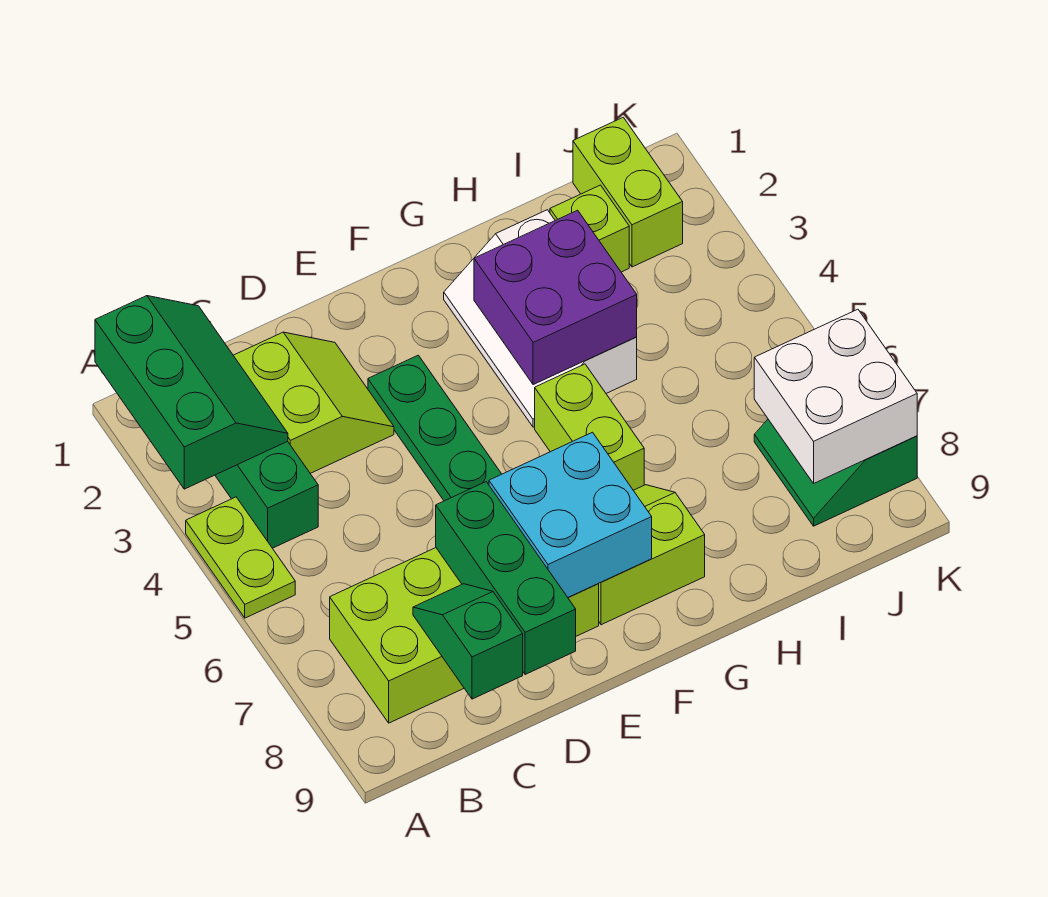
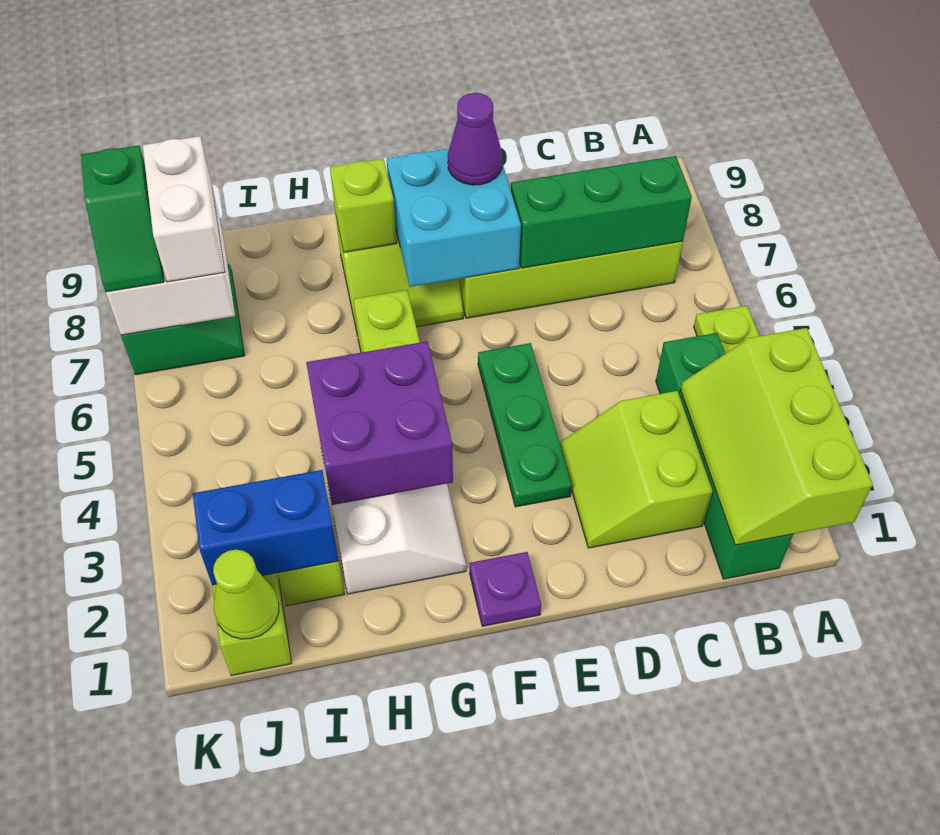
green slope A1:B3 level 2 top A -> lime slope A1:B3 level 2 top A
green slope C8:C9 level 2 top 9 -> green slope K7:K8 level 3 top 8
green brick D7:D9 level 2 -> green brick B7:D7 level 2
none -> purple cone E8 level 3
none -> purple plate F1 level 1
none -> lime brick G8 level 2
none -> blue brick I2:J2 level 2
none -> lime cone J1 level 2
none -> white brick J7:J8 level 3

